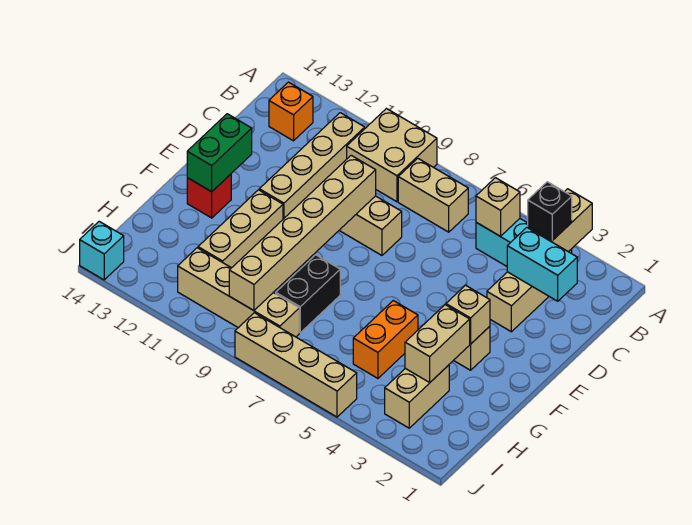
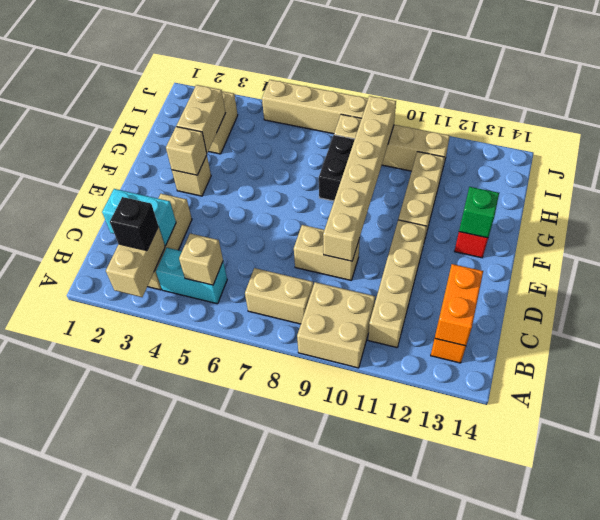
green brick E13:F13 level 2 -> green brick F13 level 2
orange brick G5:H5 level 1 -> orange brick B13:C13 level 2
cyan brick J14 level 1 -> none

